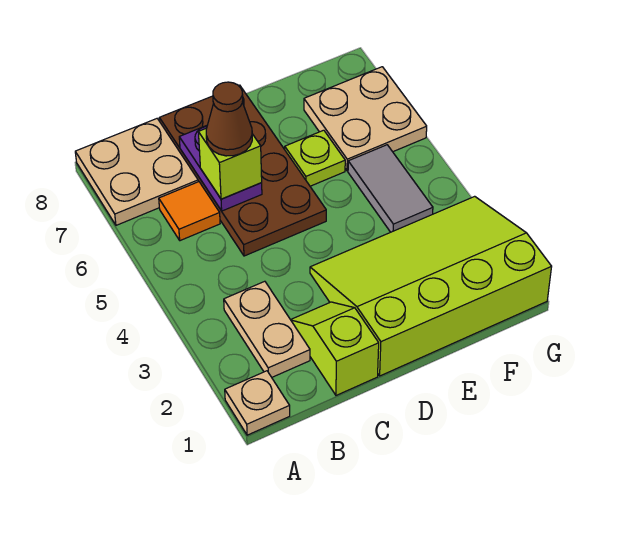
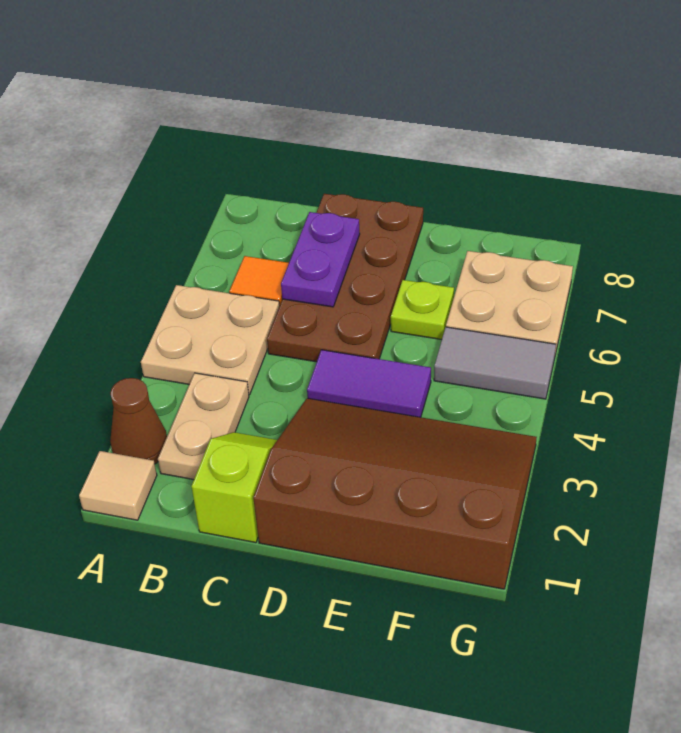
tan plate A1 level 1 -> tan tile A1 level 1
tan plate A7:B8 level 1 -> tan plate A4:B5 level 1
lime brick C6 level 3 -> none
brown cone C6 level 4 -> brown cone A2 level 1
lime slope D1:G3 level 1 top 1 -> brown slope D1:G3 level 1 top 1
none -> purple tile D4:E4 level 1
grey tile F4:F5 level 1 -> grey tile F5:G5 level 1

